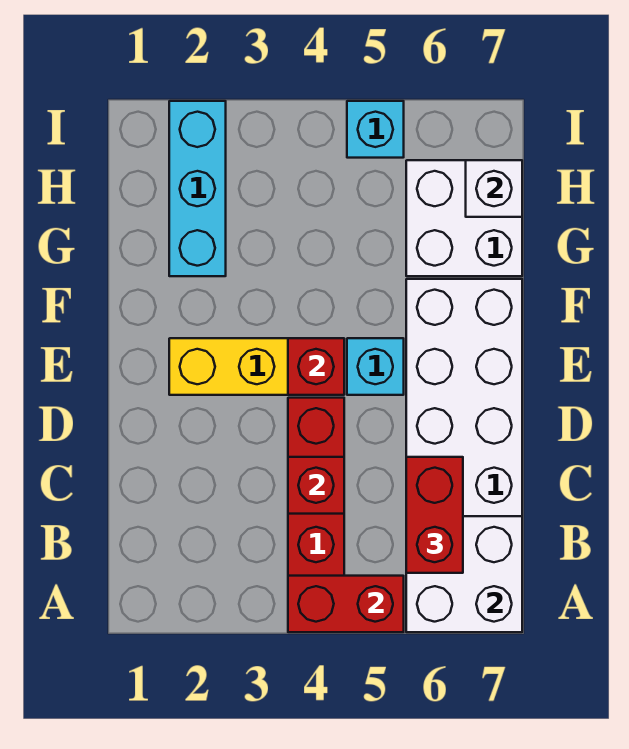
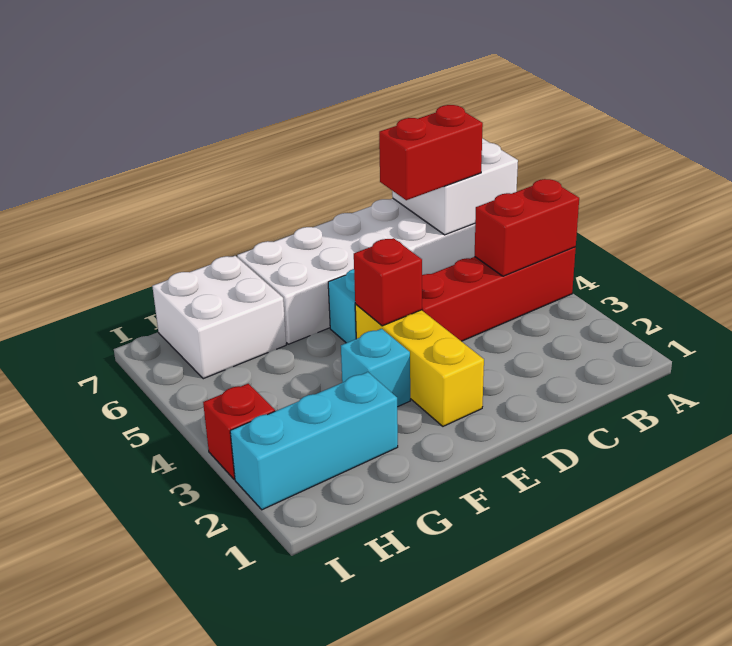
red brick A4:A5 level 2 -> red brick A4:B4 level 2
red brick C4 level 2 -> red brick I3 level 1
white brick H7 level 2 -> none
cyan brick I5 level 1 -> cyan brick F3 level 1

